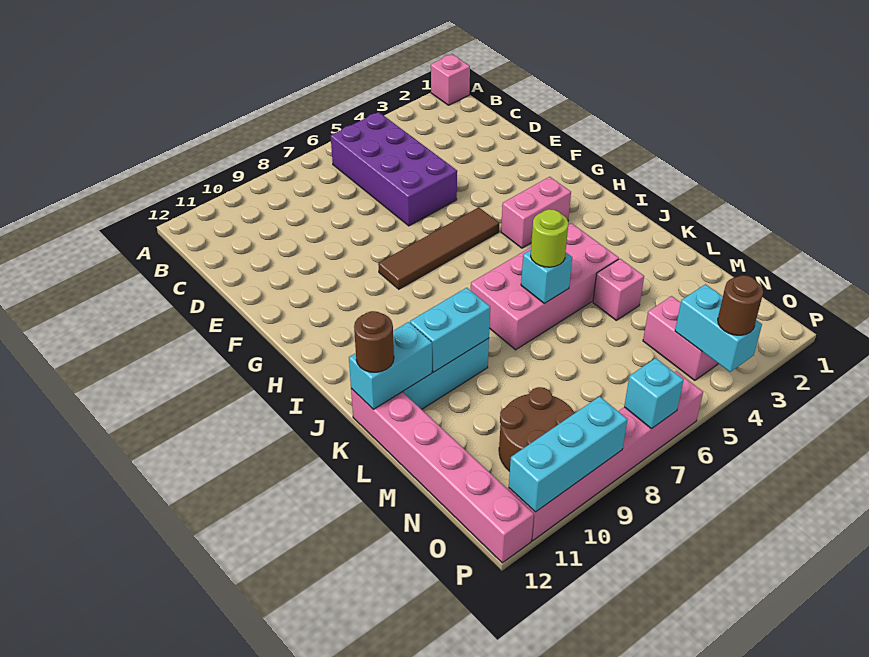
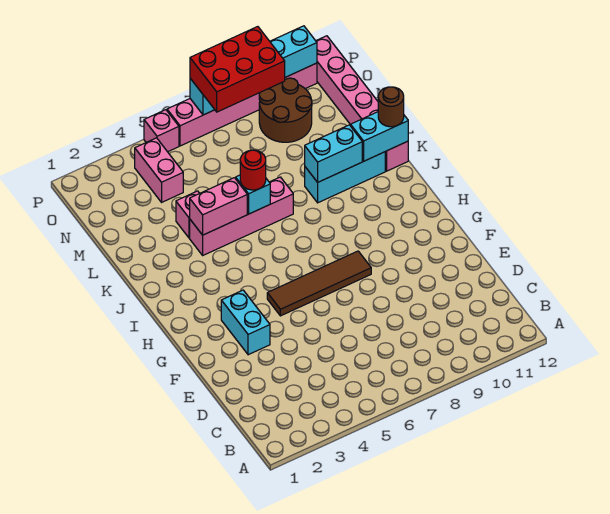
pink brick A1 level 1 -> pink brick P5 level 1
purple brick B5:E6 level 1 -> none
pink brick H3:H4 level 1 -> pink brick K4:K5 level 2
pink brick J4:K7 level 1 -> pink brick K4:K7 level 1
lime round brick K6 level 3 -> red round brick K6 level 3
cyan brick O4:P4 level 2 -> cyan brick F3:G3 level 1
none -> red brick O7:P9 level 3
brown round brick P4 level 3 -> none

